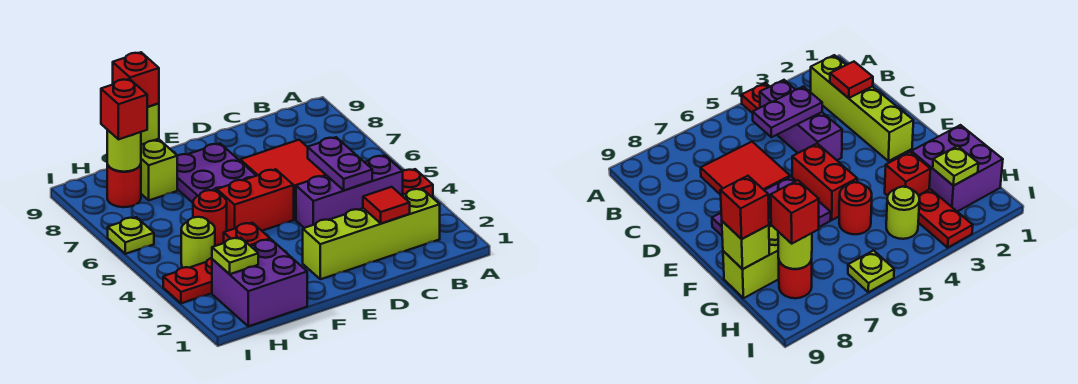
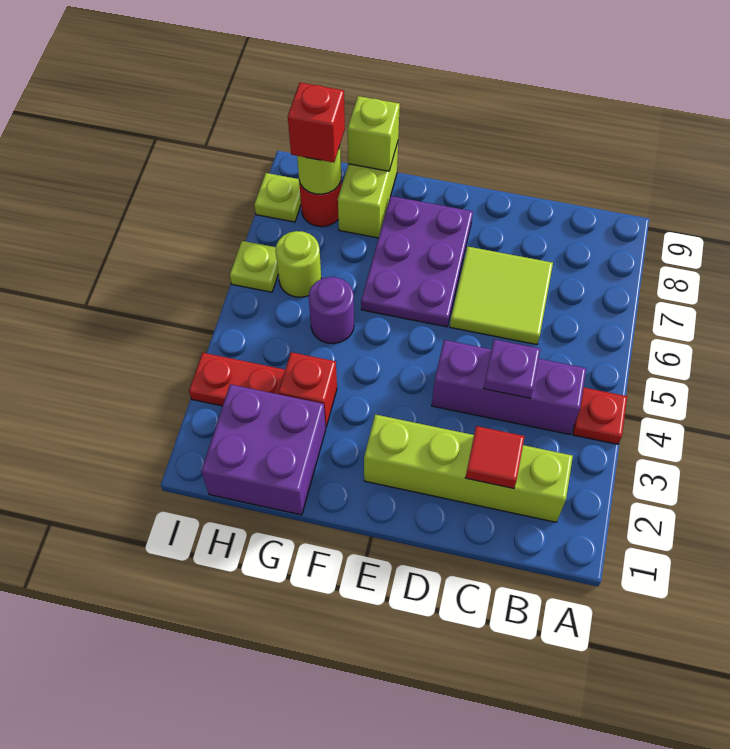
purple plate C4:C5 level 2 -> purple plate C4 level 2
red tile C6:D7 level 1 -> lime tile C6:D7 level 1
red brick E5:F5 level 1 -> none
red round brick G5 level 1 -> purple round brick G5 level 1
red brick G9 level 3 -> none
lime plate H2 level 2 -> lime plate I8 level 1
lime round brick H4 level 1 -> lime round brick H6 level 1

